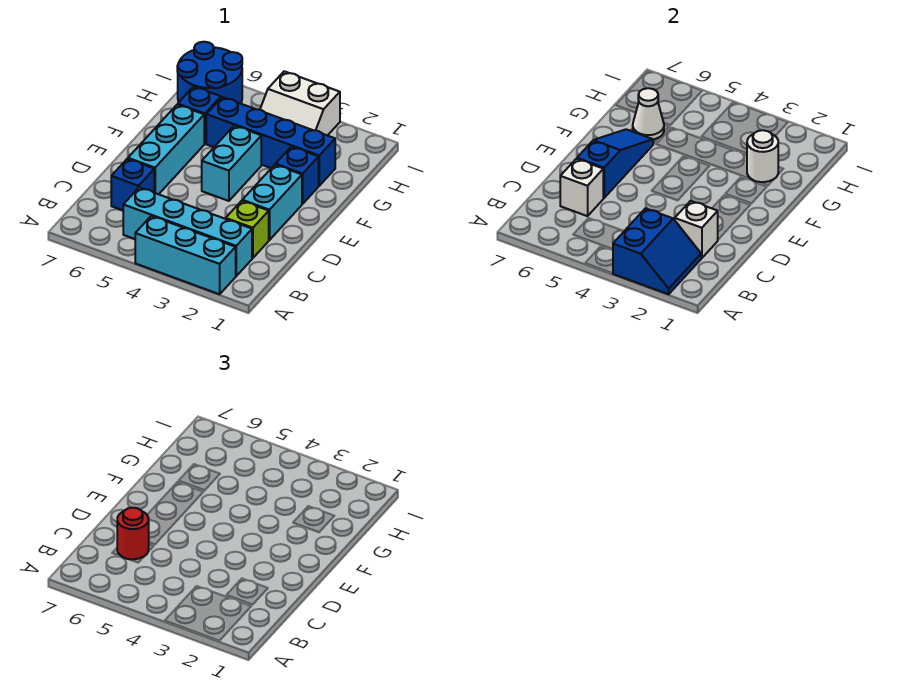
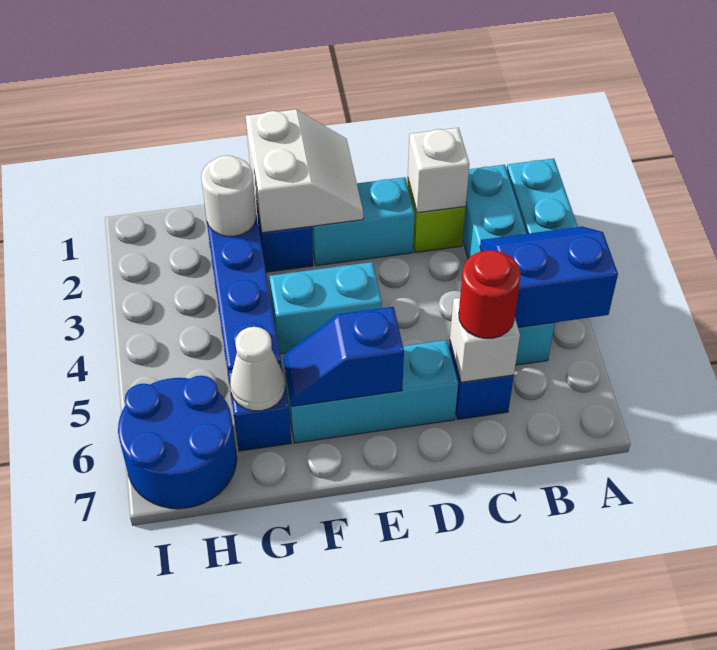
blue slope A2:B3 level 2 top 3 -> blue slope A4:B5 level 2 top 5
blue slope D6:F6 level 2 top D -> blue slope E6:F6 level 2 top E
white slope H3:I4 level 1 top I -> white slope E1:F2 level 2 top F

